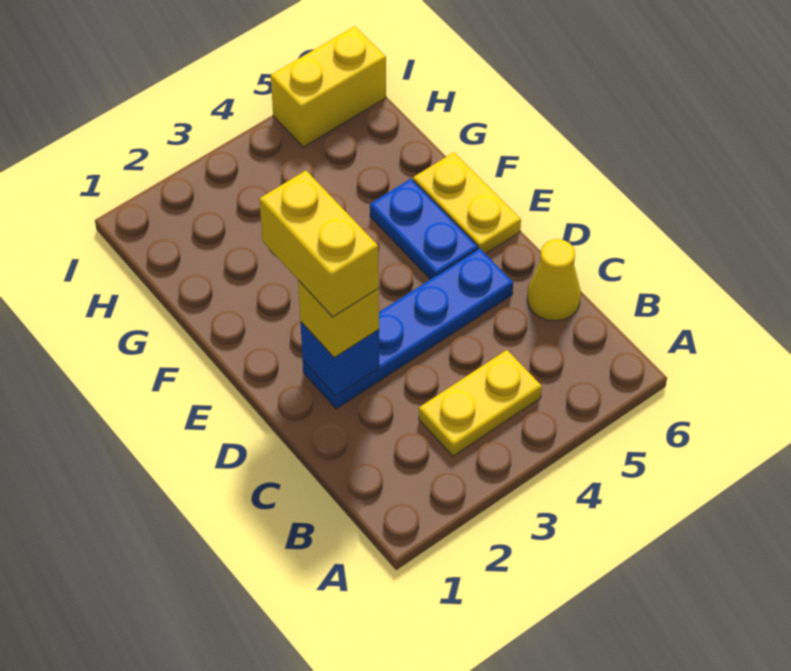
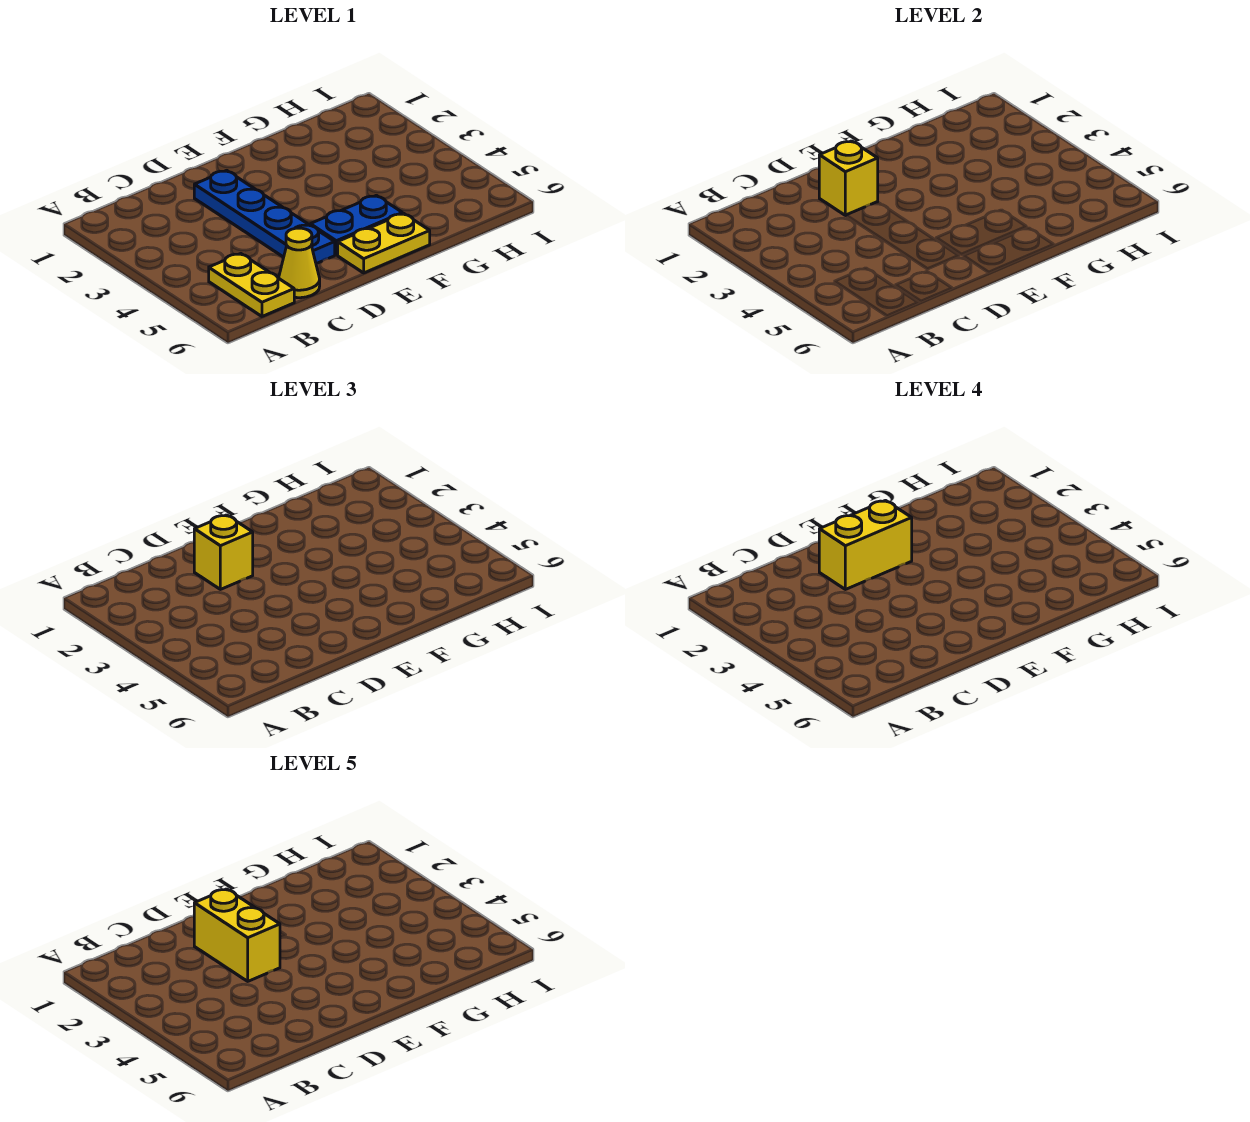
yellow plate B3:B4 level 1 -> yellow plate B5:B6 level 1
blue brick D2 level 2 -> yellow brick D2 level 2
yellow brick I5:I6 level 1 -> yellow brick D2:D3 level 5

